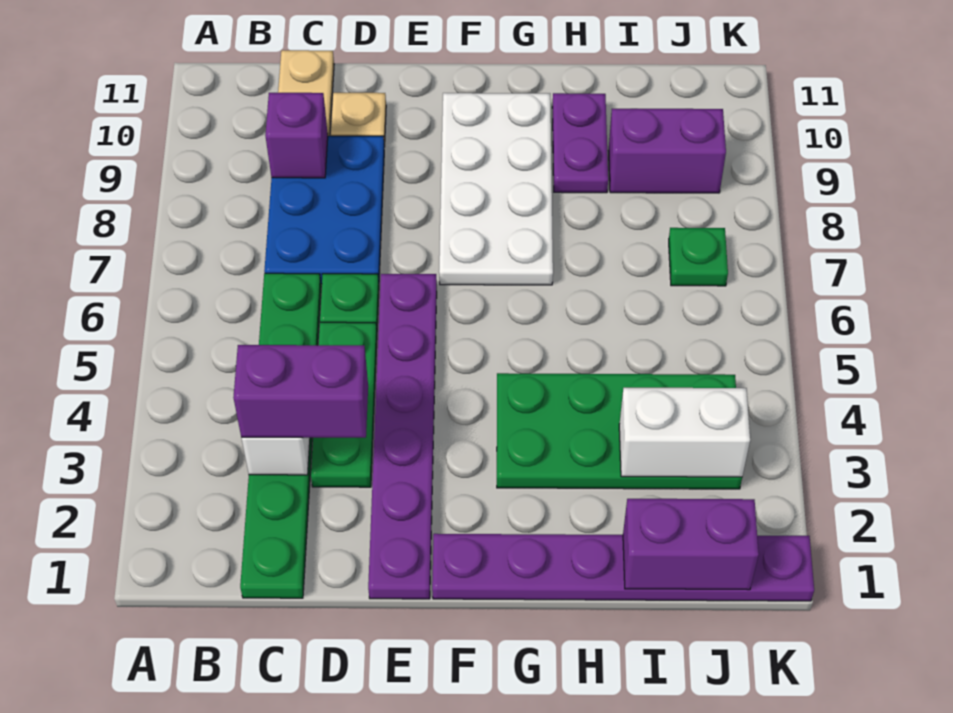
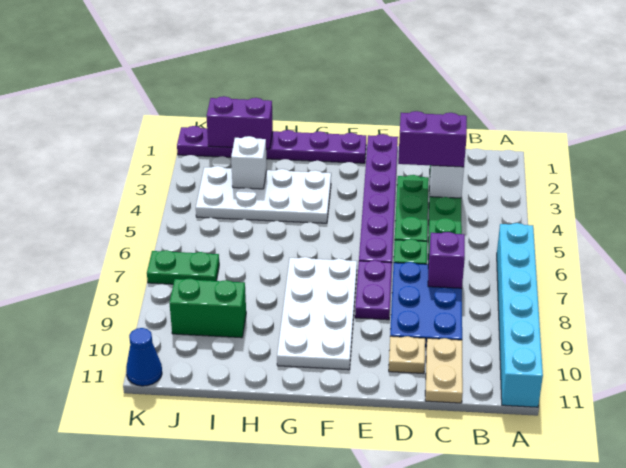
none -> cyan brick A6:A11 level 1
purple brick C9 level 2 -> purple brick C7 level 2
green plate G3:J4 level 1 -> white plate G3:J4 level 1
purple plate H9:H10 level 1 -> purple plate E7:E8 level 1
white brick I3:J3 level 2 -> white brick I3 level 2
purple brick I9:J9 level 1 -> green brick I9:J9 level 1
green plate J7 level 1 -> green plate J7:K7 level 1
none -> blue cone K11 level 1

